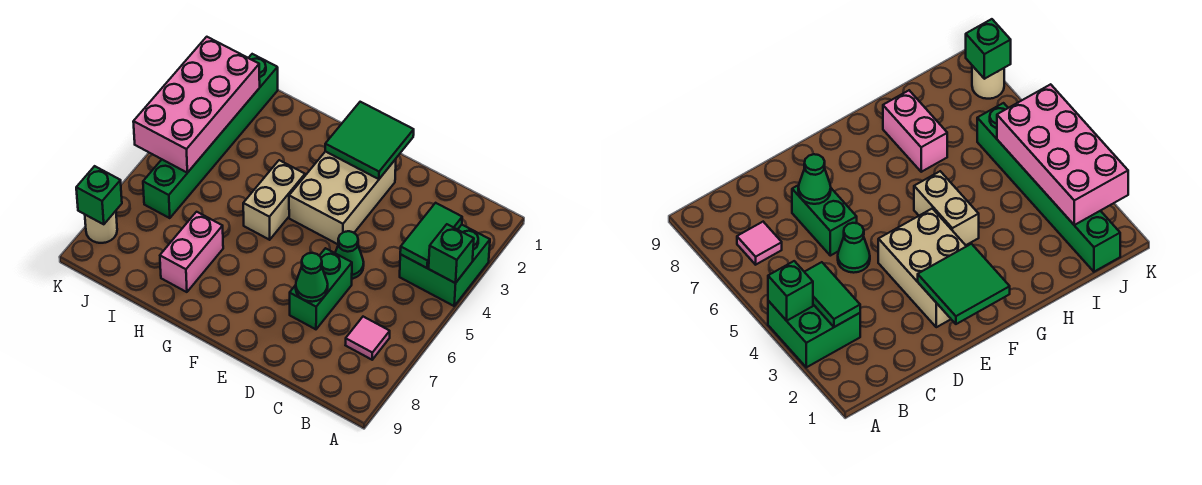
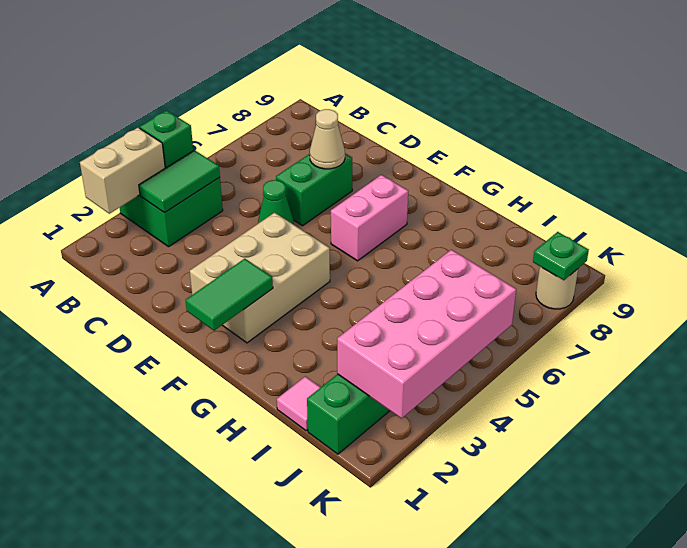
pink tile B7 level 1 -> pink tile I1 level 1
green cone D7 level 2 -> tan cone D7 level 2
green tile E1:F2 level 2 -> green tile F1:F2 level 2
tan brick G4:G5 level 1 -> tan brick A2:A3 level 2
pink brick H7:H8 level 1 -> pink brick F6:F7 level 1
green brick K8 level 2 -> green plate K8 level 2

